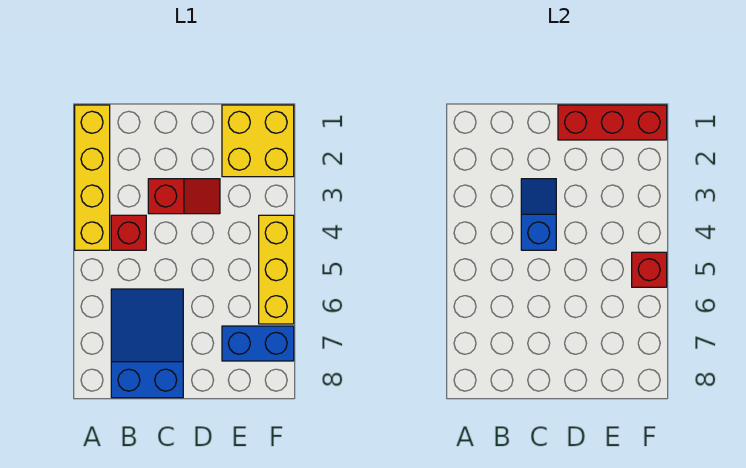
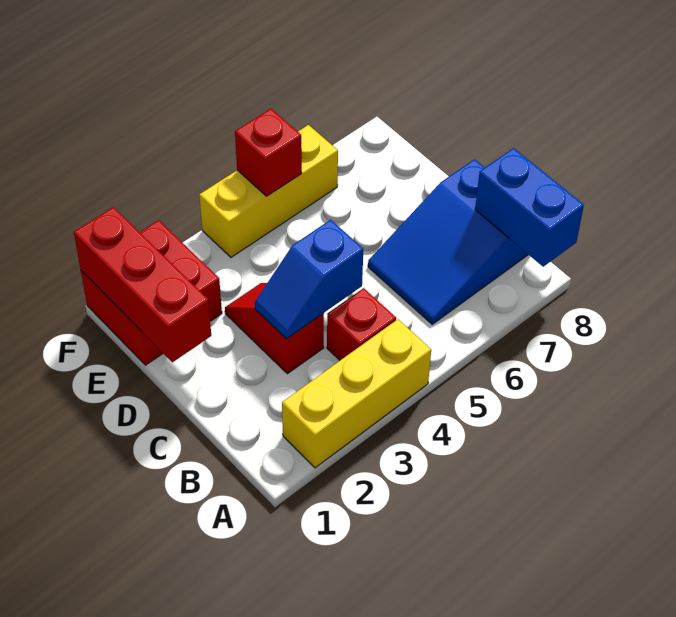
yellow brick A1:A4 level 1 -> yellow brick A2:A4 level 1
yellow brick E1:F2 level 1 -> red brick E1:F2 level 1
blue brick E7:F7 level 1 -> blue brick A8:B8 level 2

